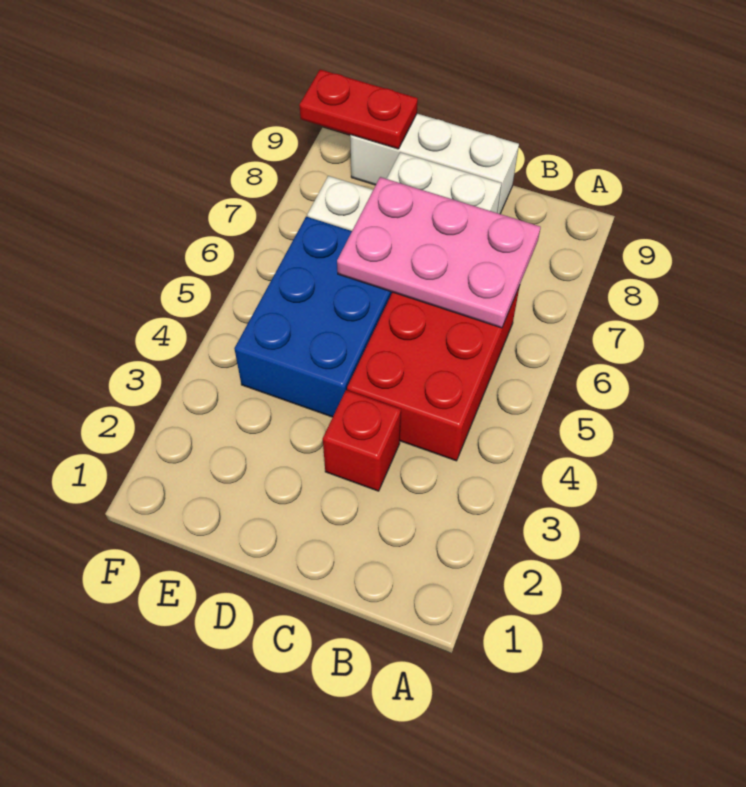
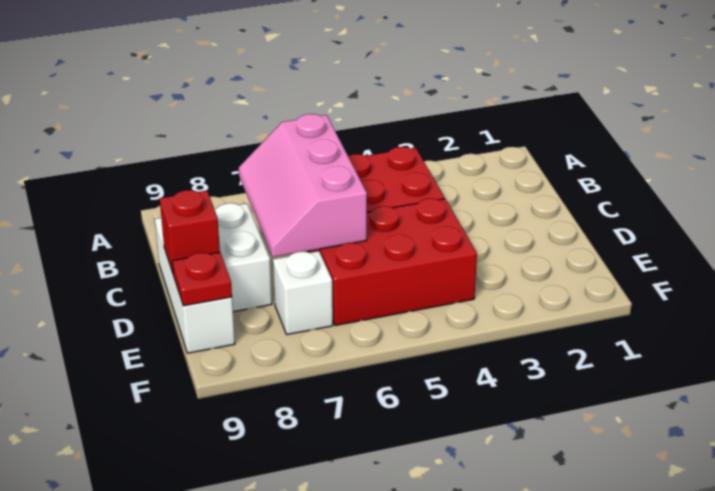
pink plate B6:D7 level 2 -> pink slope B6:D7 level 2 top 6
red brick C3 level 1 -> red brick D9 level 2
blue brick D4:E6 level 1 -> red brick D4:E6 level 1
red plate E9:F9 level 2 -> red plate E9 level 2

